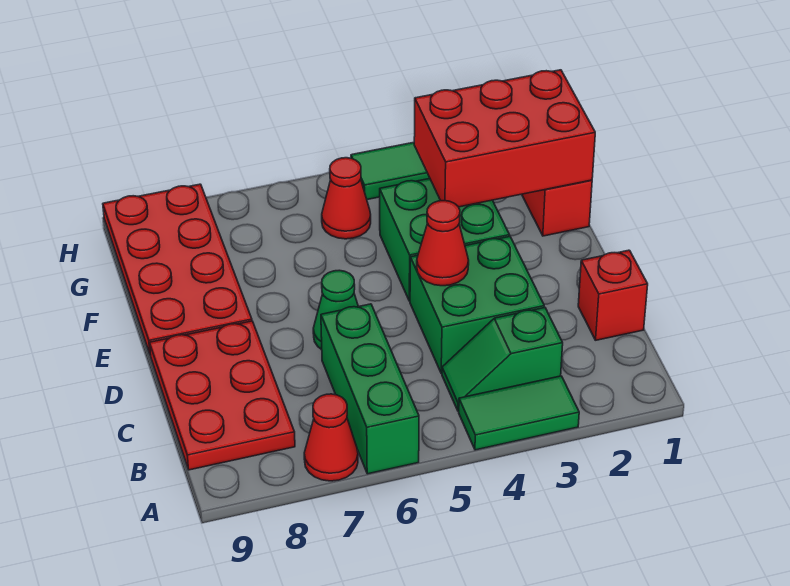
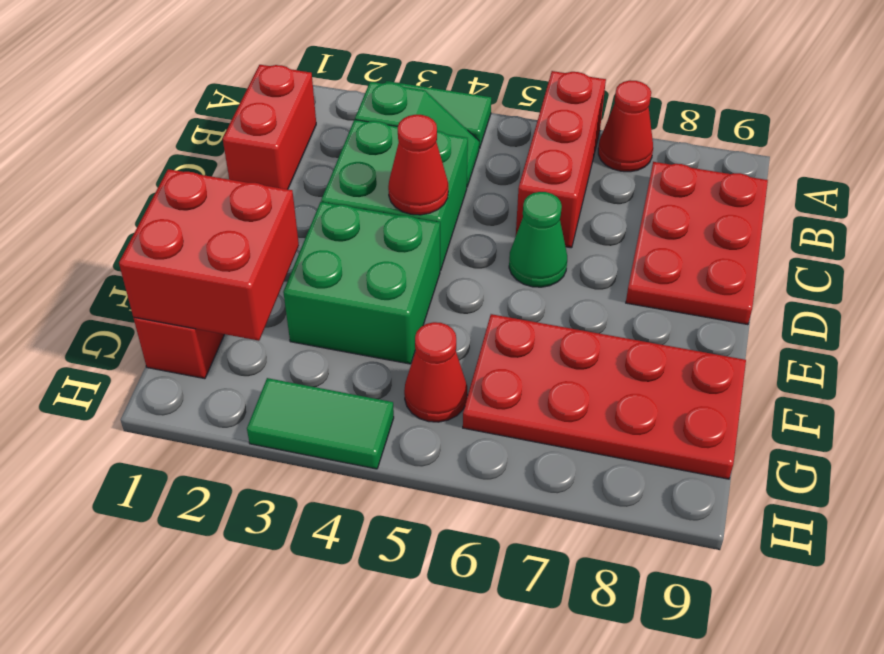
green brick A6:C6 level 1 -> red brick A6:C6 level 1
red brick C1 level 1 -> red brick B1:C1 level 1
red plate E8:H9 level 1 -> red plate F6:G9 level 1
red brick F1:G3 level 2 -> red brick F1:G2 level 2

